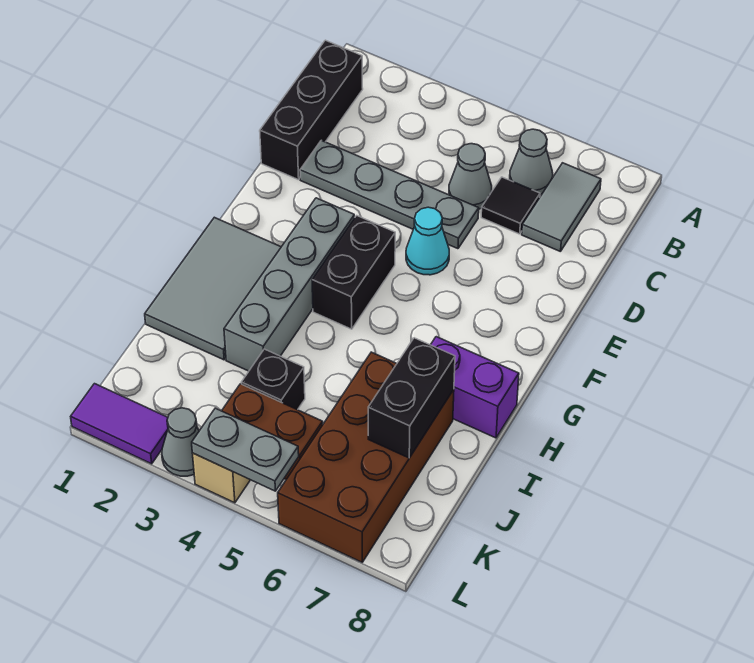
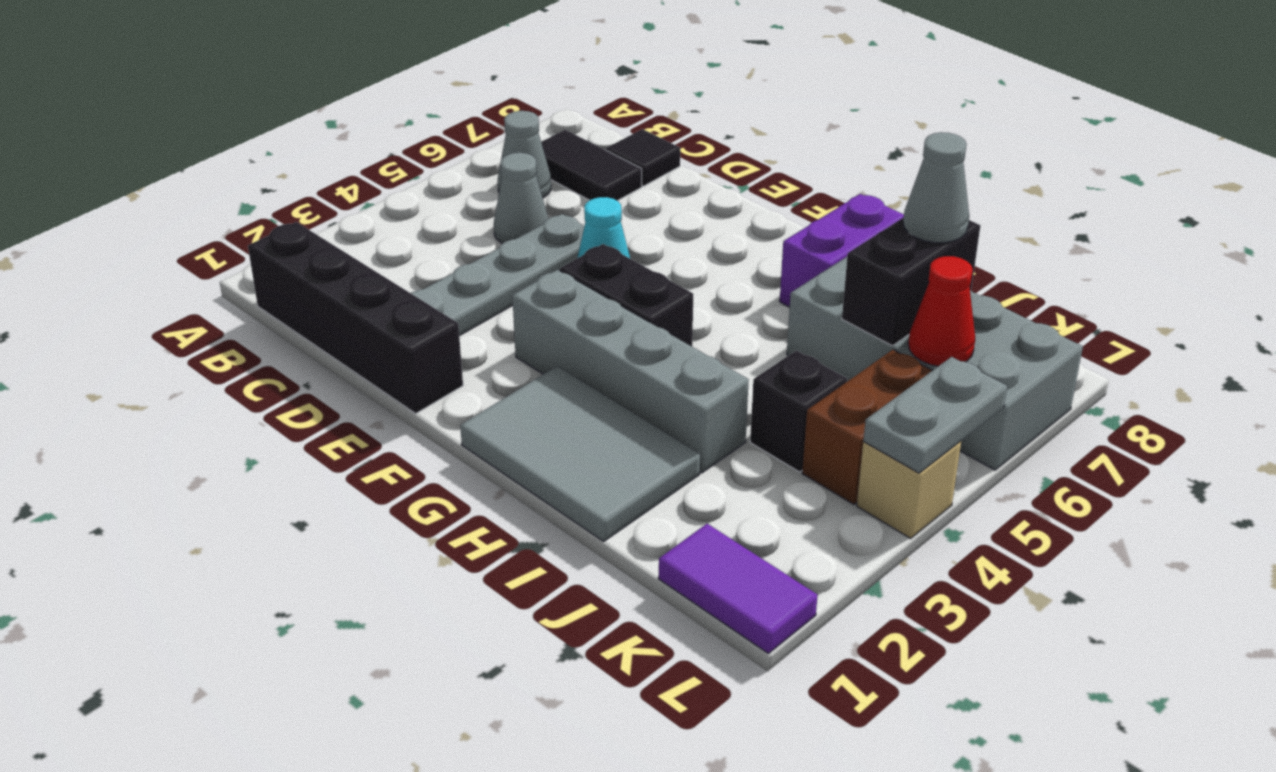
black brick B1:D1 level 1 -> black brick B1:E1 level 1
grey tile B7:C7 level 1 -> black tile B7:C7 level 1
black tile C6 level 1 -> black tile C8 level 1
brown brick I6:L7 level 1 -> grey brick I6:L7 level 1
black brick I7:J7 level 2 -> black brick J6:J7 level 2
none -> red cone K6 level 2
purple tile L1:L2 level 1 -> purple tile K1:L1 level 1
grey cone L3 level 1 -> grey cone J7 level 3

